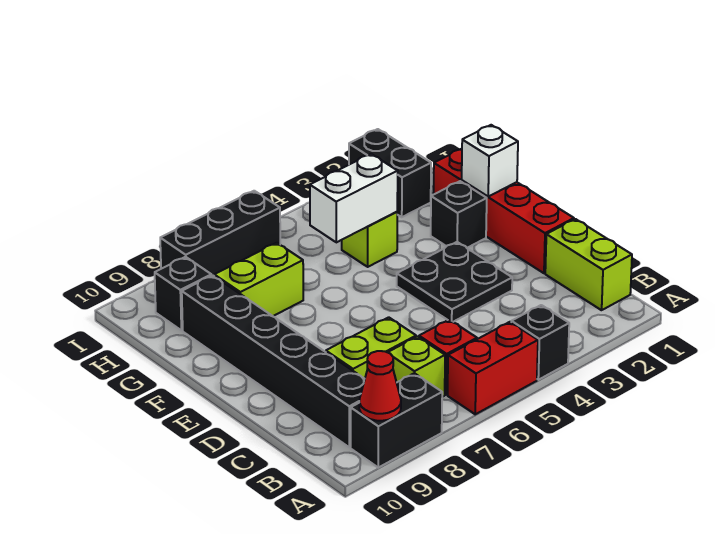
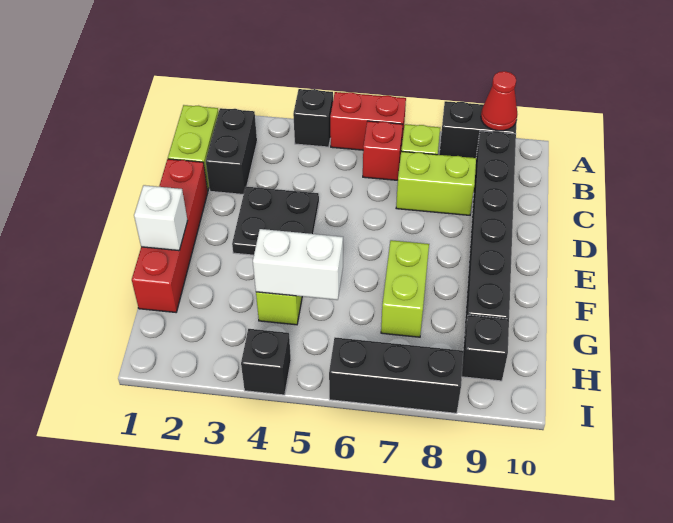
black brick F2 level 1 -> black brick I4 level 1
lime brick G7:G8 level 1 -> lime brick F7:G7 level 1
black brick H2:I2 level 1 -> black brick B2:C2 level 1

